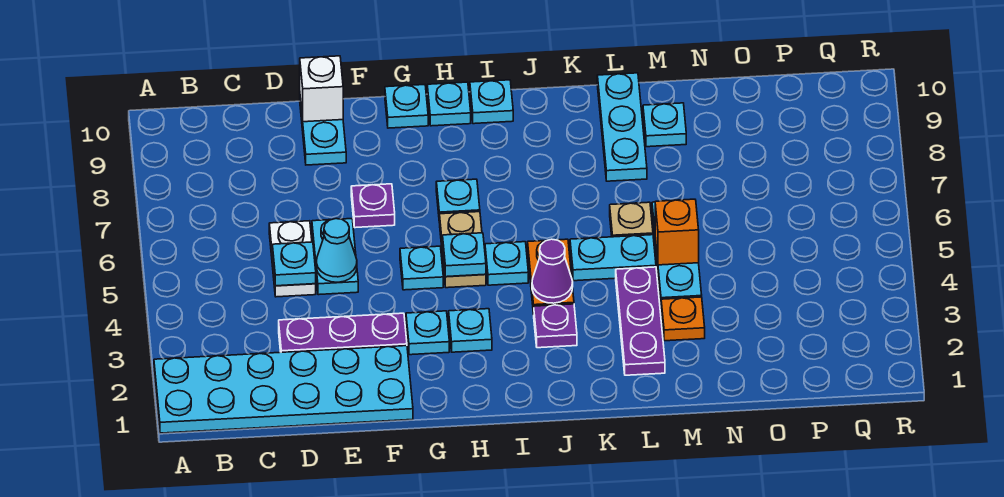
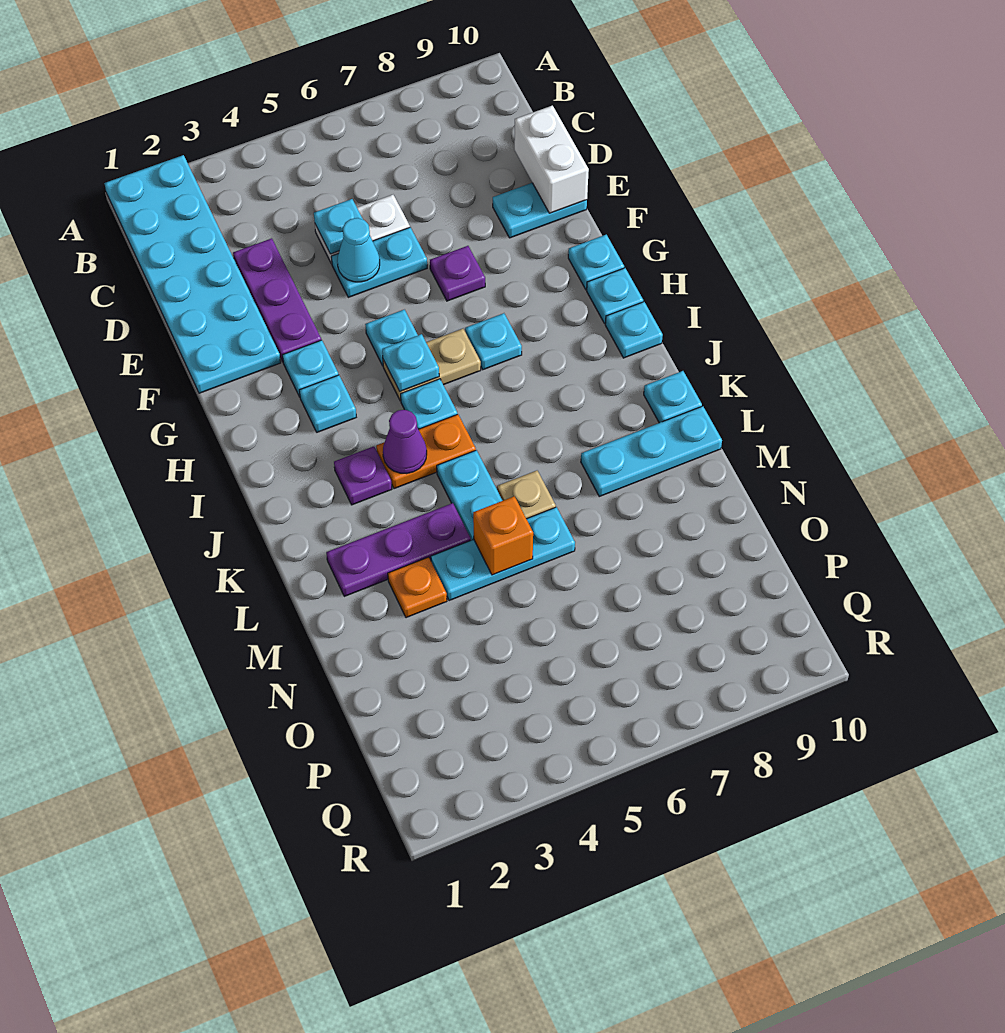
white brick E10 level 2 -> white brick D10:E10 level 2
cyan plate M9 level 1 -> cyan plate K10 level 1

